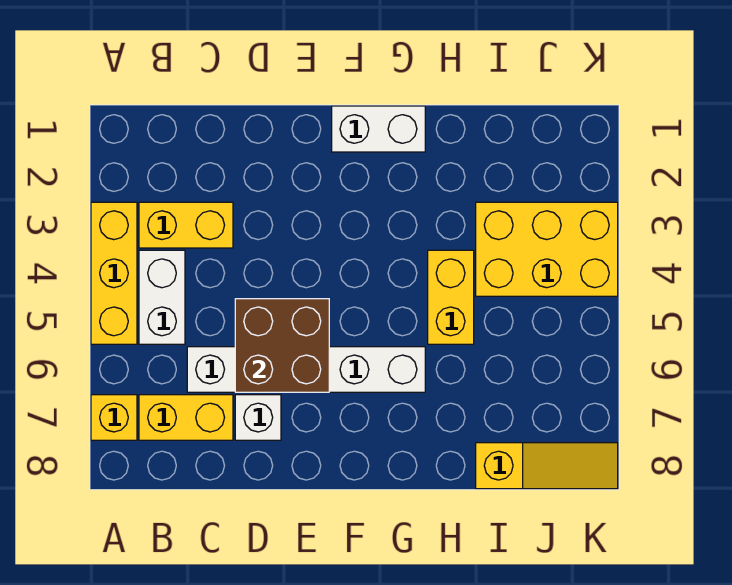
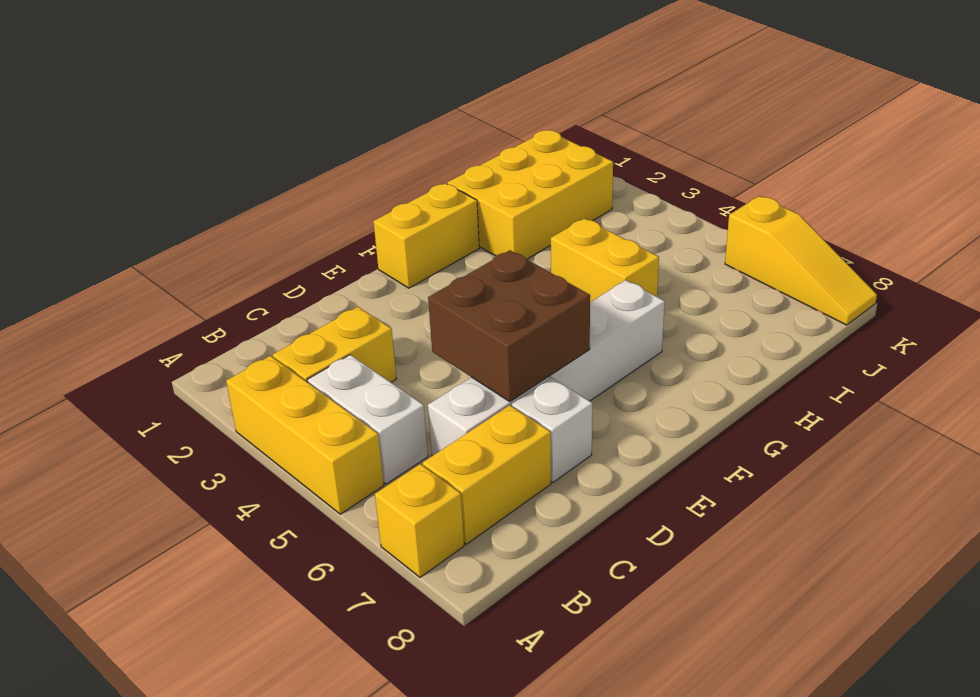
white brick F1:G1 level 1 -> yellow brick F1:G1 level 1
yellow brick I3:K4 level 1 -> yellow brick H1:J2 level 1
yellow slope I8:K8 level 1 top I -> yellow slope K6:K8 level 1 top 6

